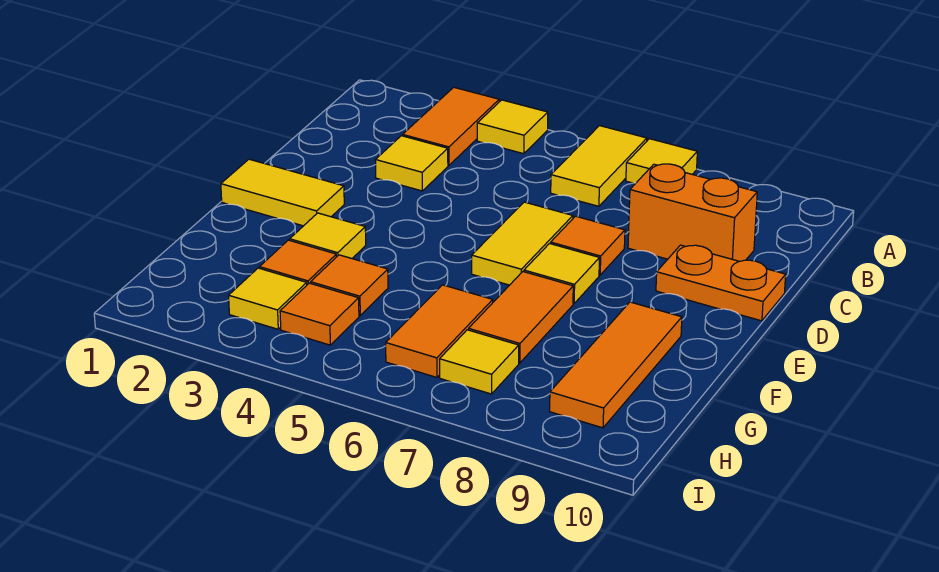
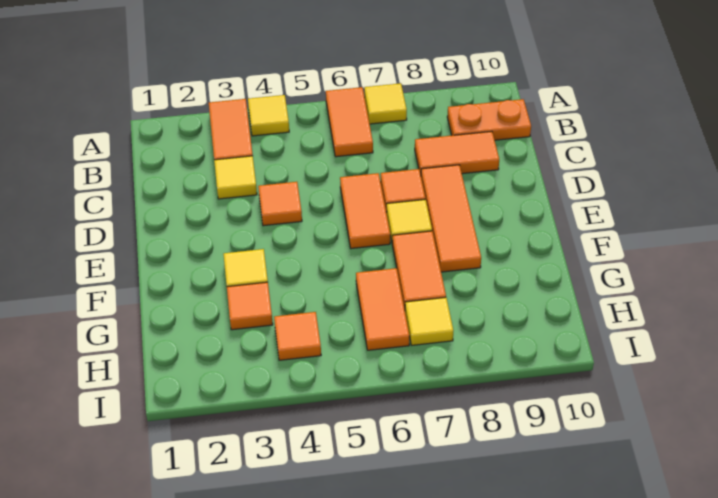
yellow tile A6:B6 level 1 -> orange tile A6:B6 level 1
orange brick C8:C9 level 1 -> orange tile C8:C9 level 1
yellow tile D6:E6 level 1 -> orange tile D6:E6 level 1
orange plate D9:D10 level 1 -> orange plate B9:B10 level 1
yellow tile E1:E2 level 1 -> none
orange tile F9:H9 level 1 -> orange tile D8:F8 level 1
orange tile G4 level 1 -> orange tile D4 level 1
yellow tile H3 level 1 -> none

